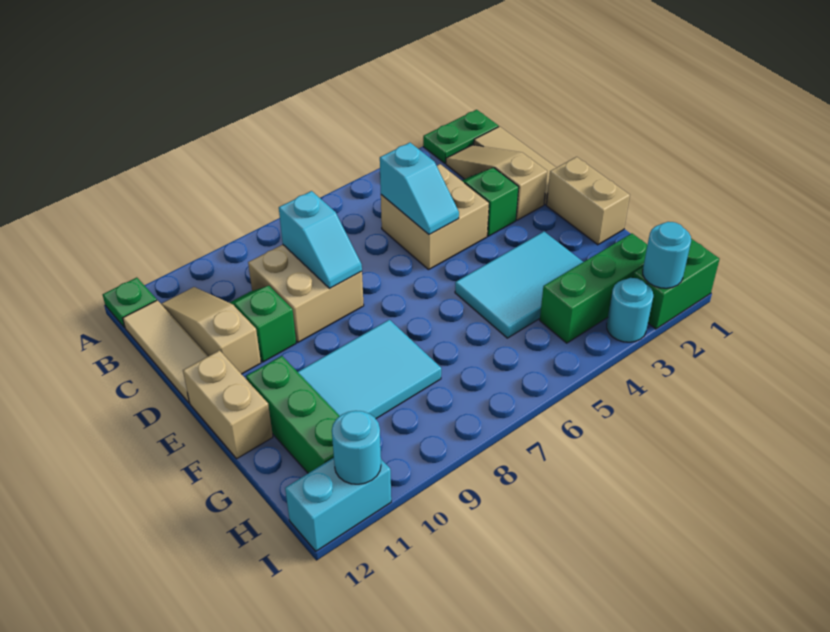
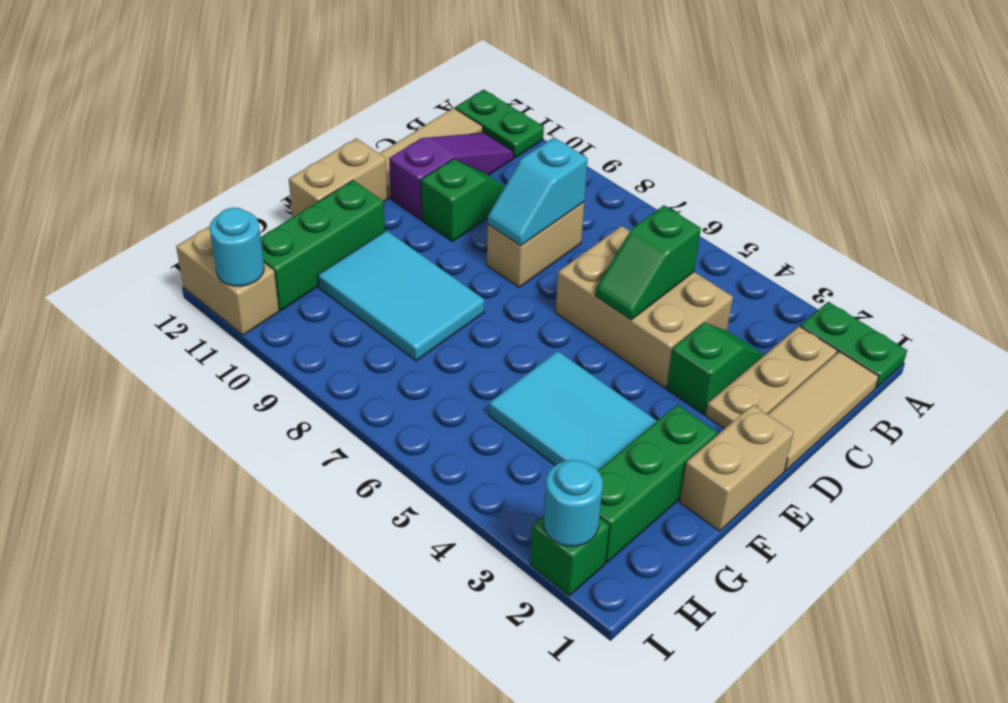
green plate A12 level 1 -> green plate A11:A12 level 1
tan slope B2:D2 level 1 top D -> tan plate B2:D2 level 1
tan slope B11:D11 level 1 top D -> purple slope B11:D11 level 1 top D
tan brick C4:D5 level 1 -> tan brick C4:D6 level 1
cyan slope C5:D5 level 2 top C -> green slope C5:D5 level 2 top C
tan brick C8:D9 level 1 -> tan brick C8:D8 level 1
green brick H2:H4 level 1 -> green brick F2:H2 level 1
green brick I1:I2 level 1 -> green brick I2 level 1
cyan round brick I3 level 1 -> none
cyan brick I11:I12 level 1 -> tan brick I11:I12 level 1

